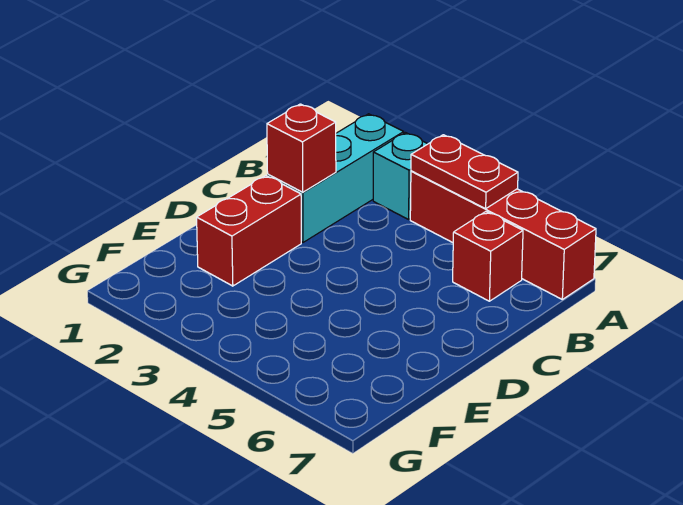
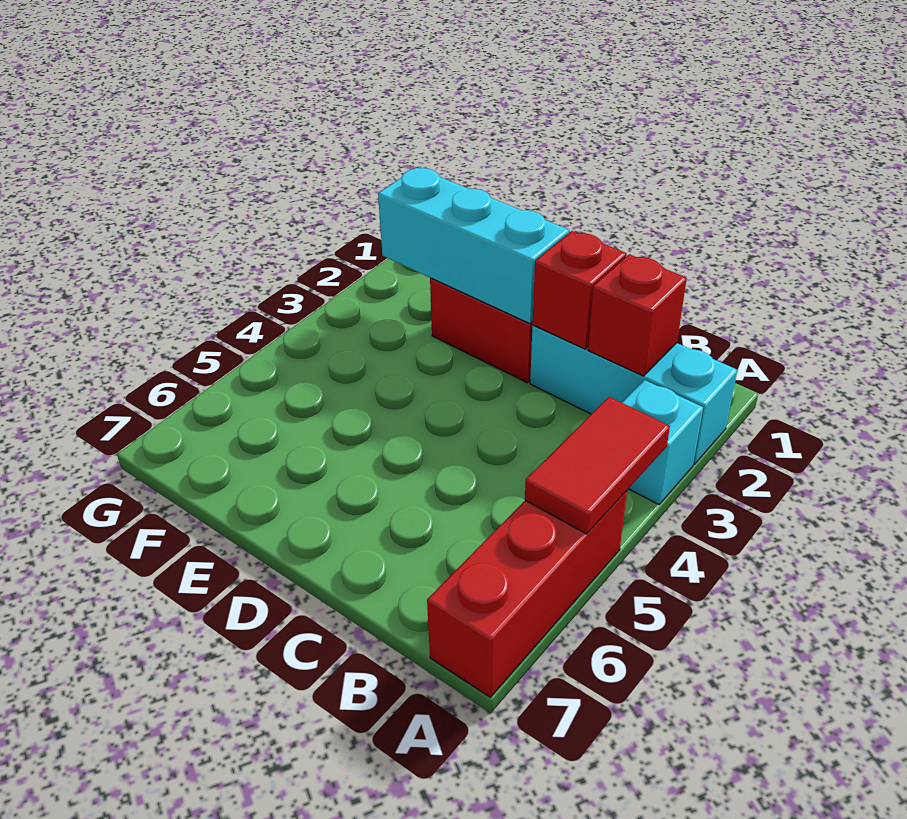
red brick A4:A7 level 1 -> red brick A5:A7 level 1
red plate A4:A5 level 2 -> red tile A4:A5 level 2
red brick B6 level 1 -> red brick B2 level 2
none -> cyan brick D2:F2 level 2

